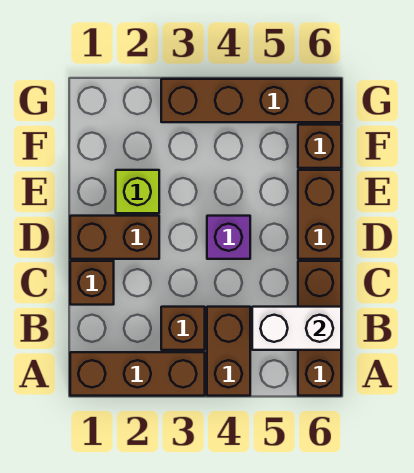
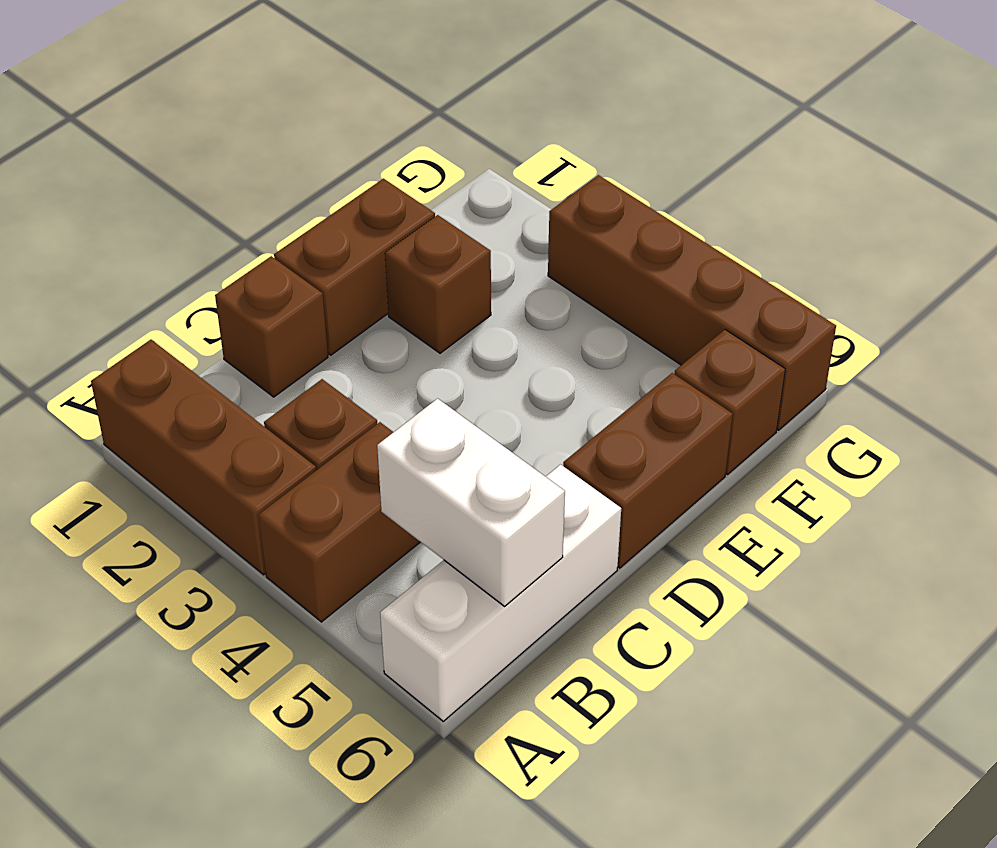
brown brick A6:C6 level 1 -> white brick A6:C6 level 1
brown brick D1:D2 level 1 -> brown brick D1:E1 level 1
purple brick D4 level 1 -> none
lime brick E2 level 1 -> brown brick E2 level 1

